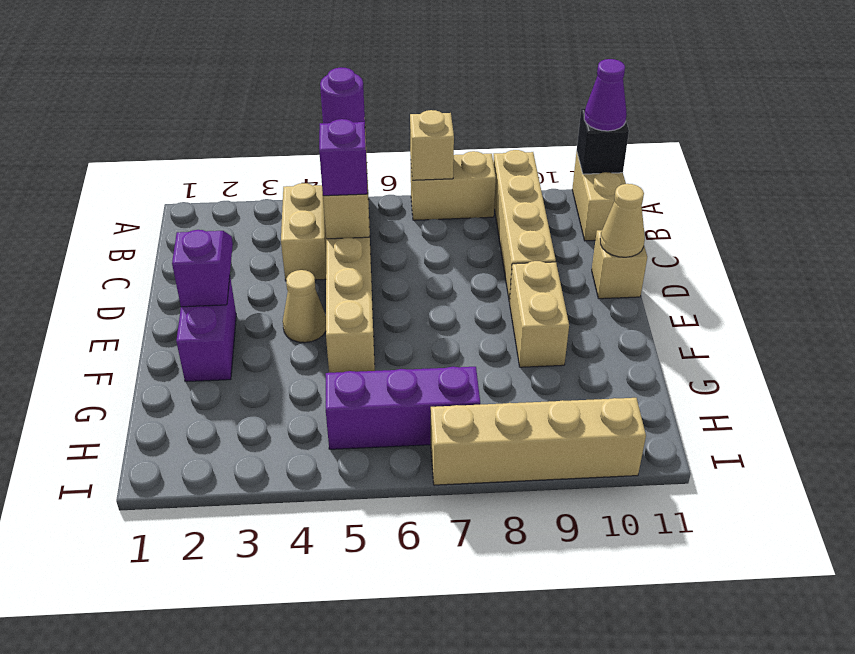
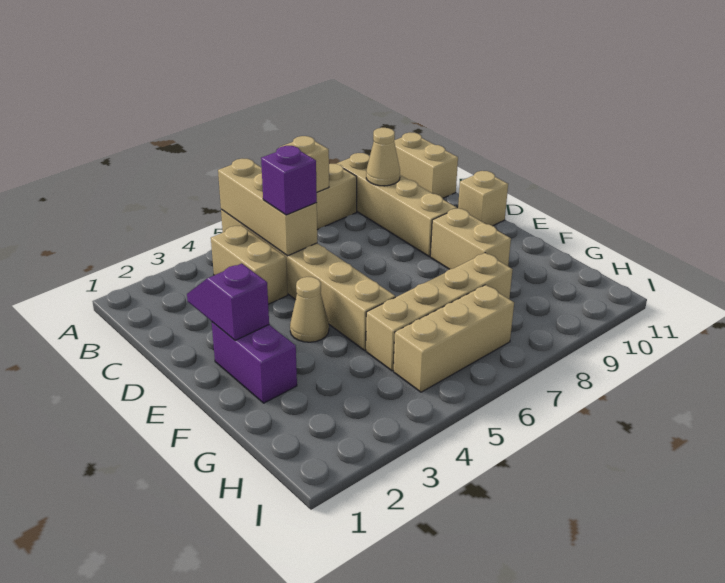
purple round brick A5 level 3 -> none
black brick A11 level 2 -> none
purple cone A11 level 3 -> none
tan cone D11 level 2 -> tan cone B9 level 2
purple brick H5:H7 level 1 -> tan brick H5:H7 level 1
tan brick I7:I10 level 1 -> tan brick G5:G8 level 1

